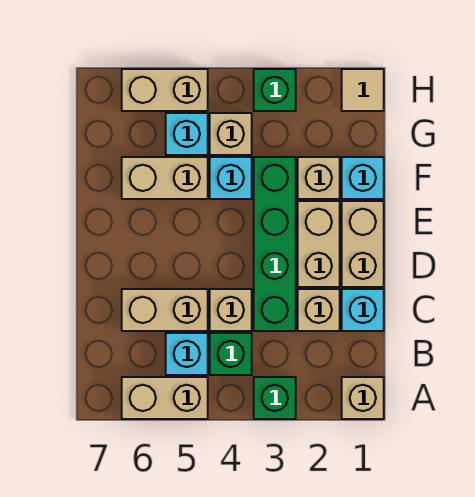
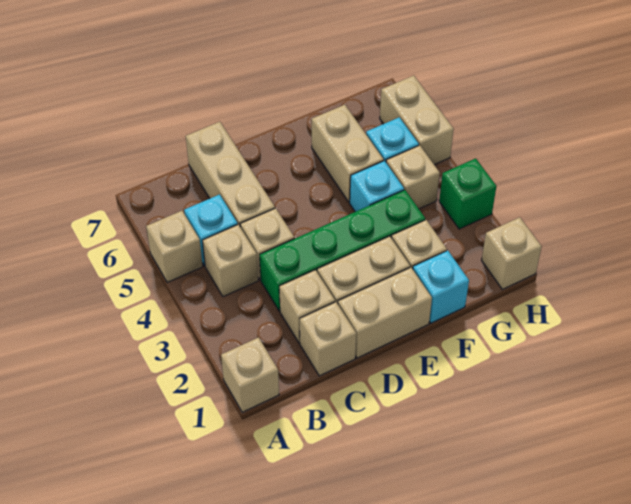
green brick A3 level 1 -> none
tan brick A5:A6 level 1 -> tan brick A5 level 1
green brick B4 level 1 -> tan brick B4 level 1
cyan brick C1 level 1 -> tan brick C1 level 1
tan brick C5:C6 level 1 -> tan brick C5:C7 level 1
tan tile H1 level 1 -> tan brick H1 level 1

